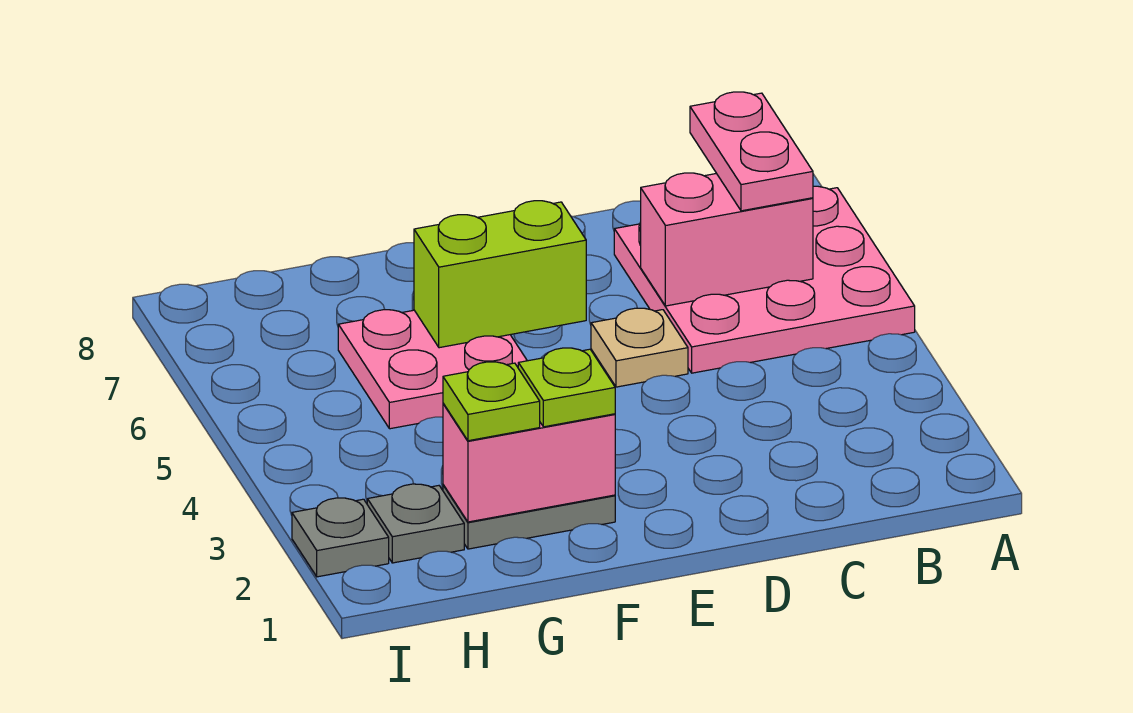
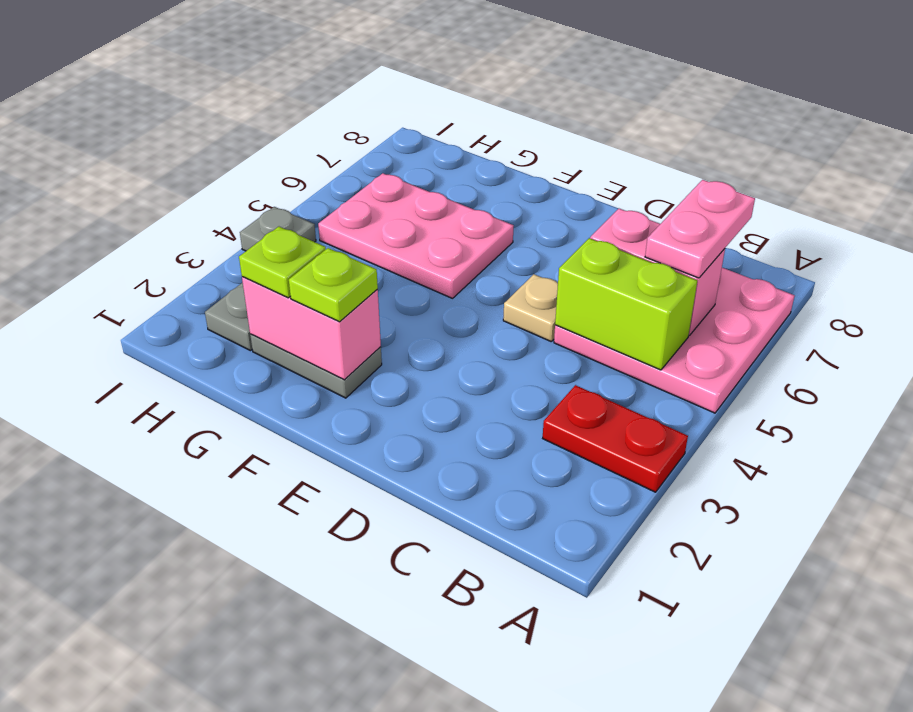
none -> red plate A3:B3 level 1
lime brick E6:F6 level 2 -> lime brick B5:C5 level 2
pink plate F5:G6 level 1 -> pink plate F5:H6 level 1
grey plate I2 level 1 -> grey plate I4 level 1

